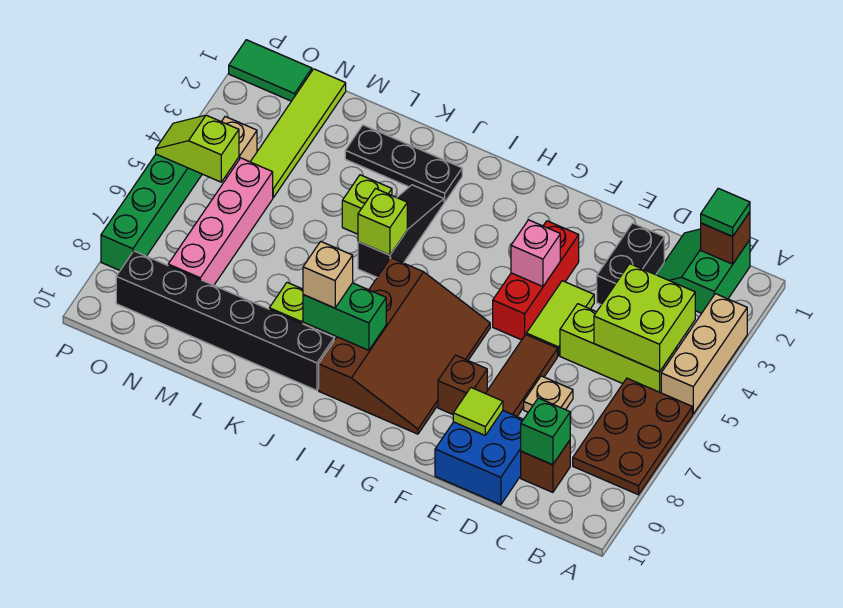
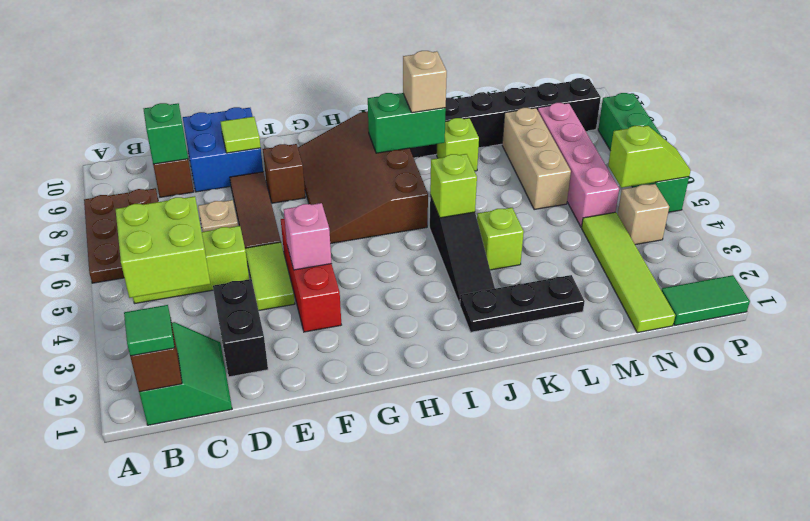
tan brick A3:A5 level 1 -> tan brick M6:M8 level 1

